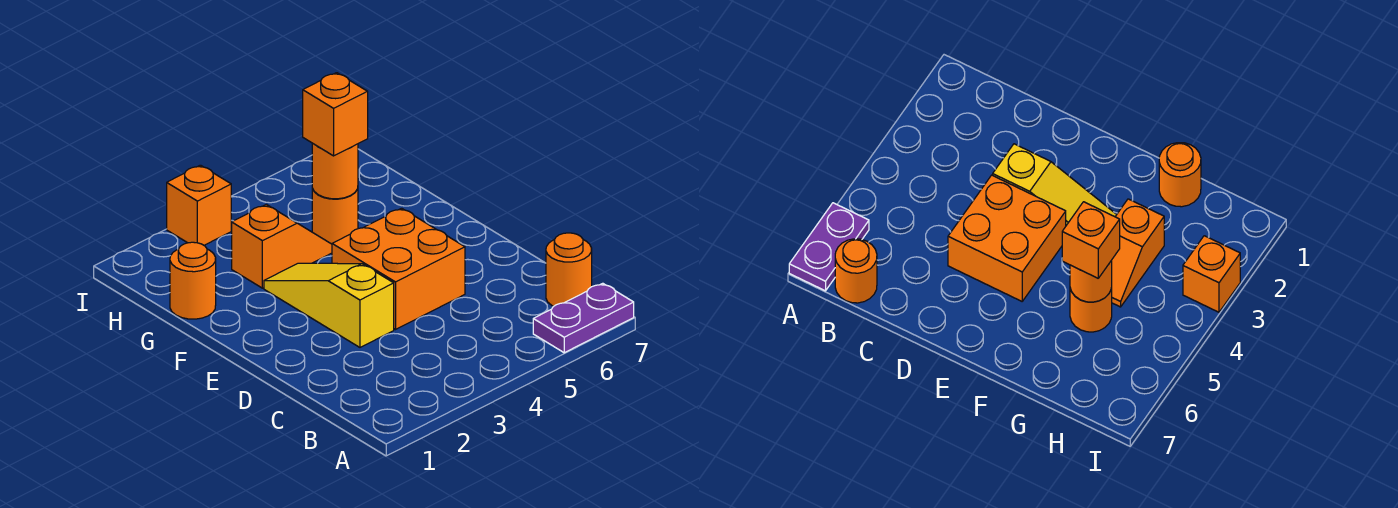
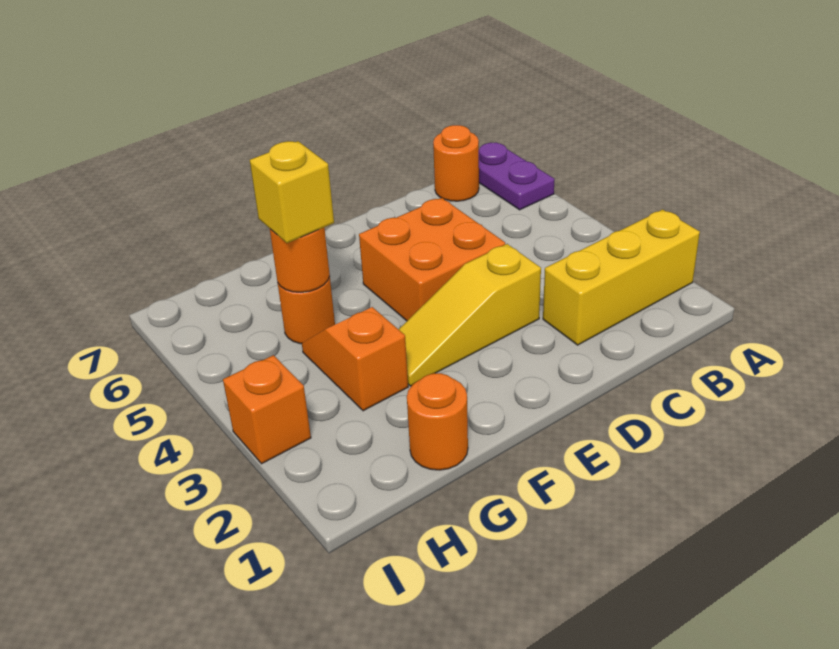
none -> yellow brick A2:C2 level 1
orange brick G5 level 3 -> yellow brick G5 level 3

